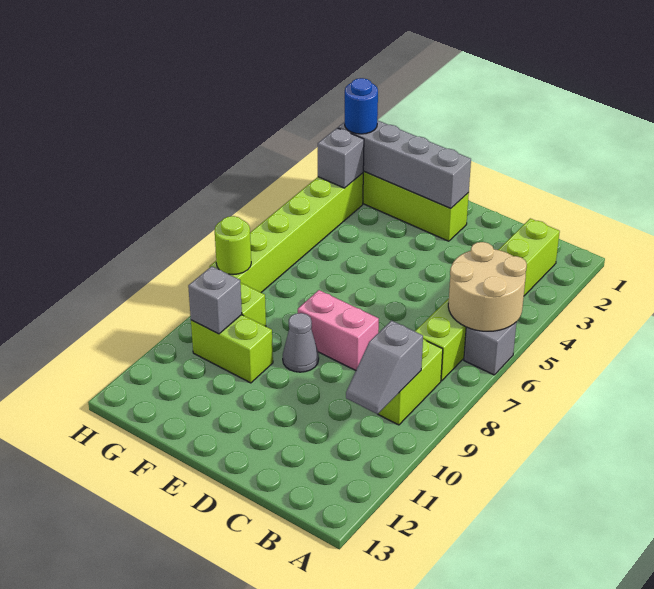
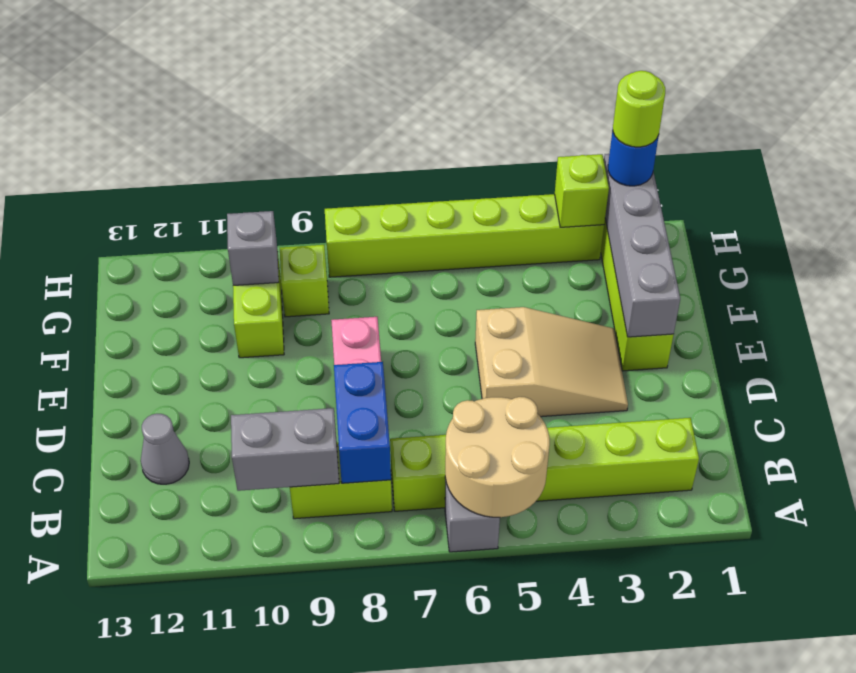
none -> blue brick B8:C8 level 2
grey slope B9:B10 level 2 top 9 -> grey brick B9:B10 level 2
none -> tan slope D3:E5 level 1 top 5
grey cone E9 level 1 -> grey cone C12 level 1
grey brick H3 level 2 -> lime brick H3 level 2
lime round brick H8 level 2 -> lime round brick H2 level 4

